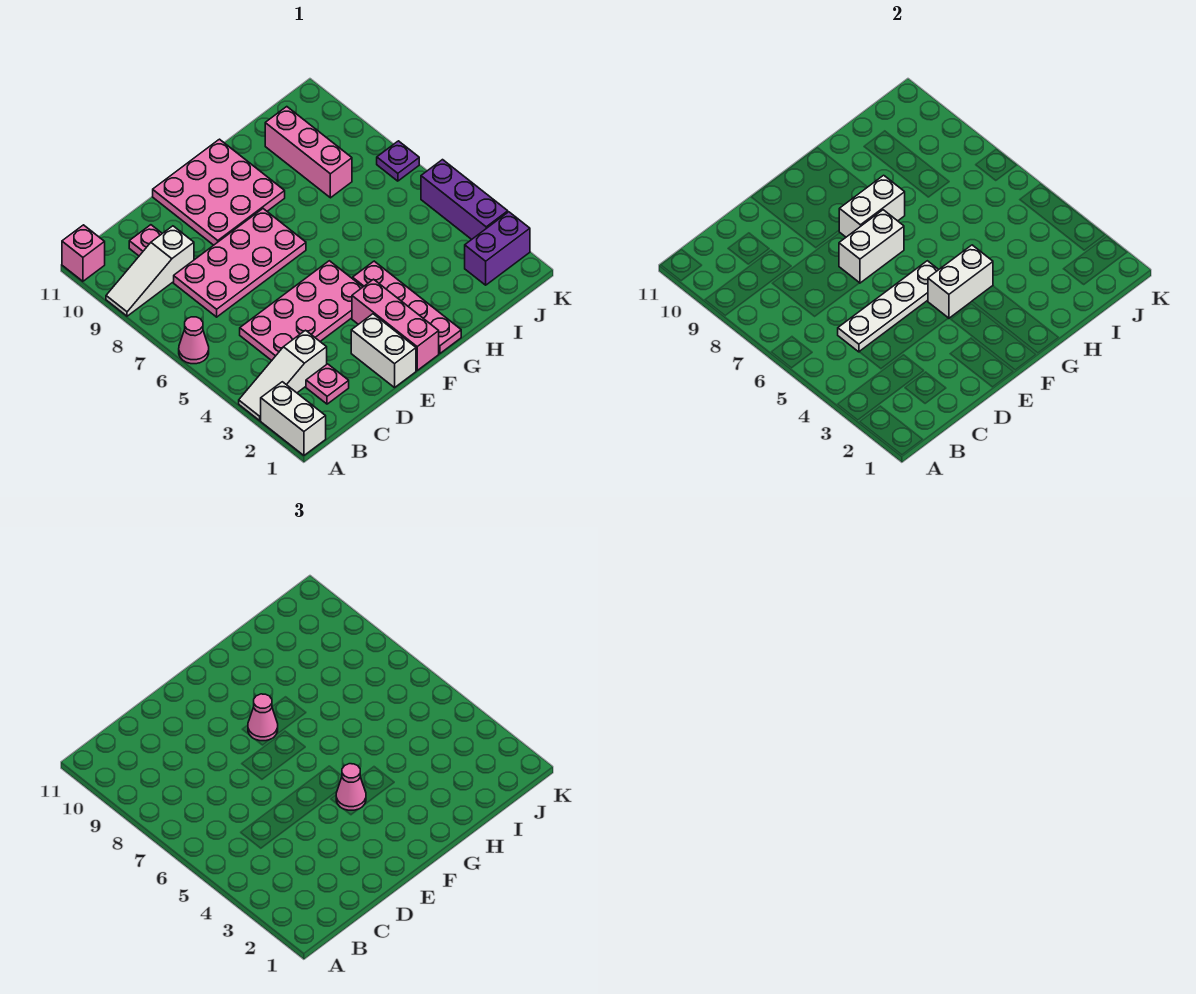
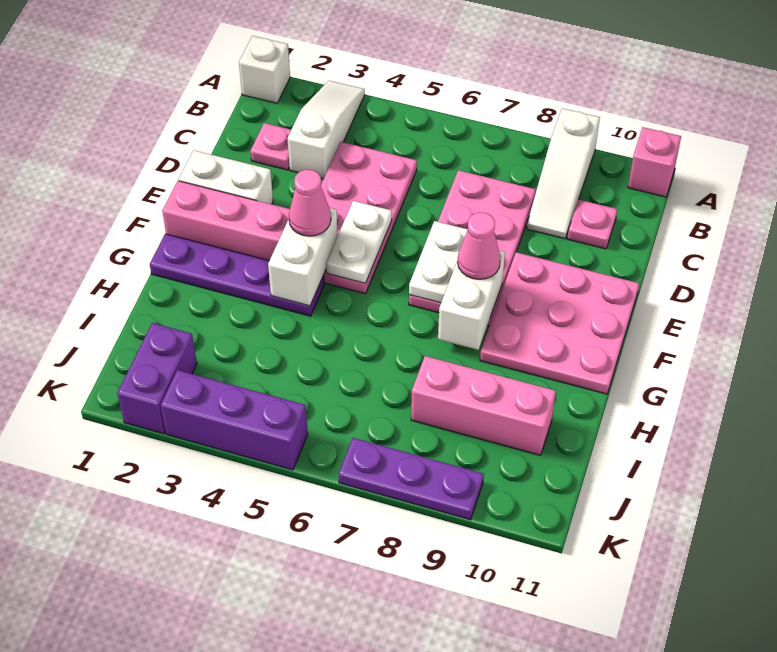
white brick A1:A2 level 1 -> white brick A1 level 1
pink cone A6 level 1 -> none
white slope A9:C9 level 1 top C -> white slope A9:C9 level 1 top A
white plate C5:F5 level 2 -> white plate E5:F5 level 2
white brick E7:F7 level 2 -> white plate E7:F7 level 2
pink plate G1:G4 level 1 -> purple plate G1:G4 level 1
purple plate K7 level 1 -> purple plate K7:K9 level 1

